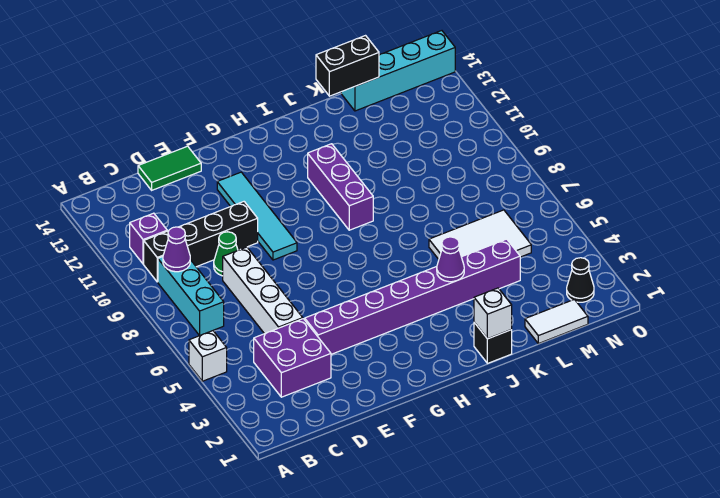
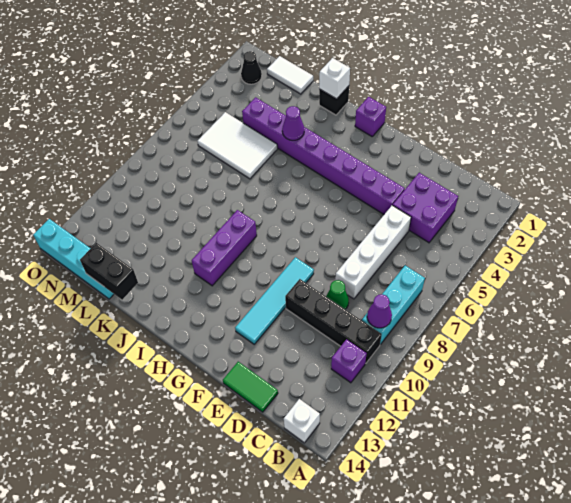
white brick A5 level 1 -> white brick B14 level 1
none -> purple brick H1 level 1

